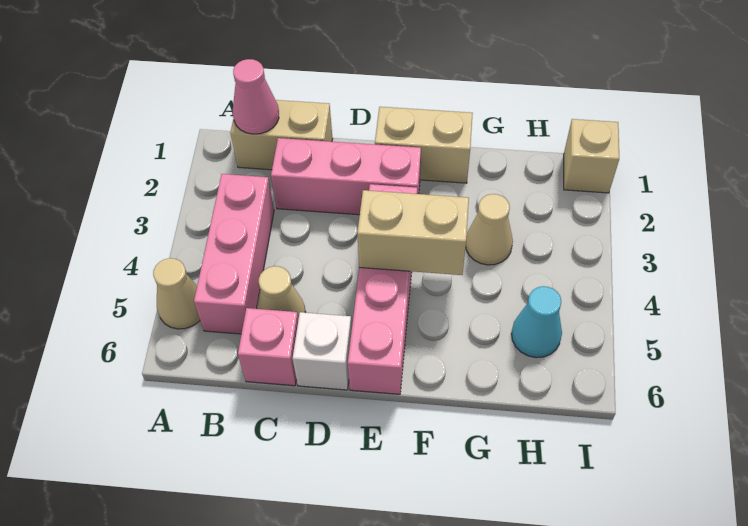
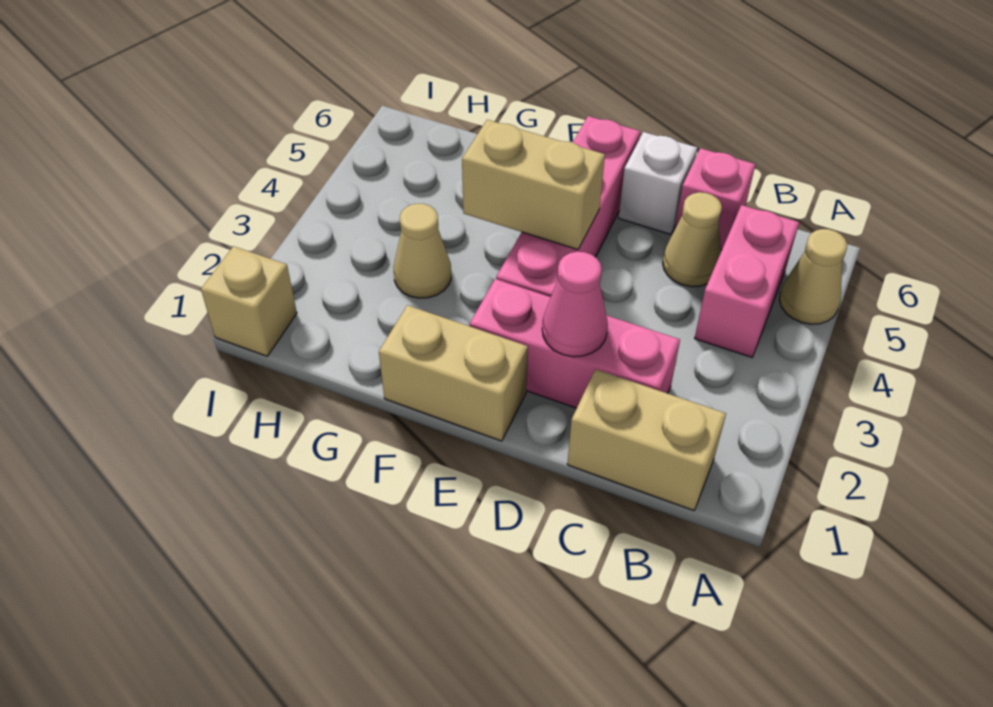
pink cone B1 level 2 -> pink cone D2 level 2
pink brick B3:B5 level 1 -> pink brick B4:B5 level 1
cyan cone H5 level 1 -> none

